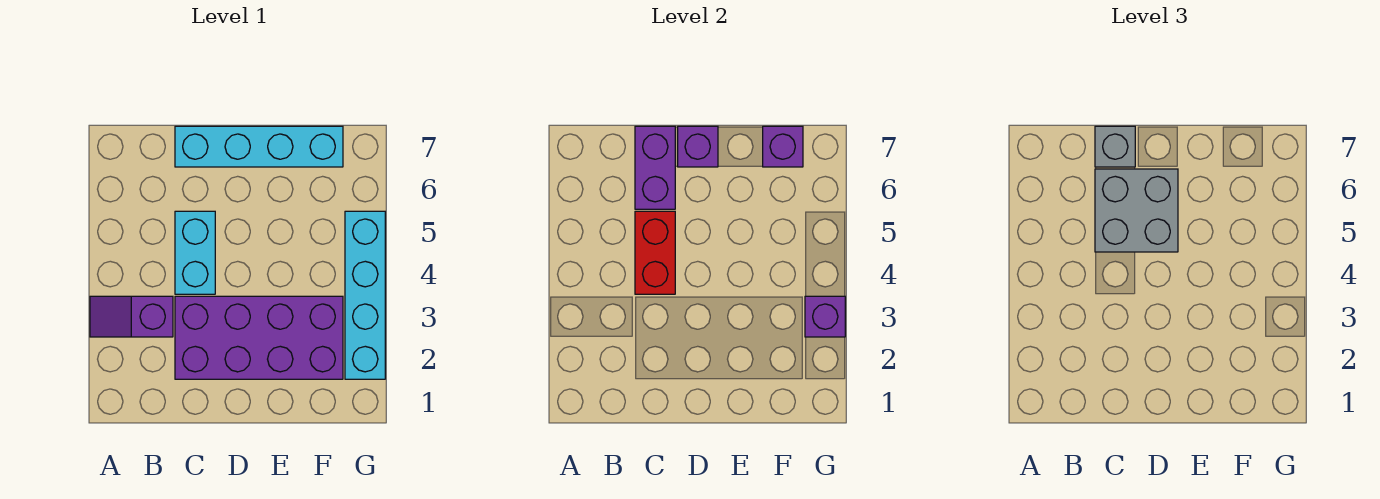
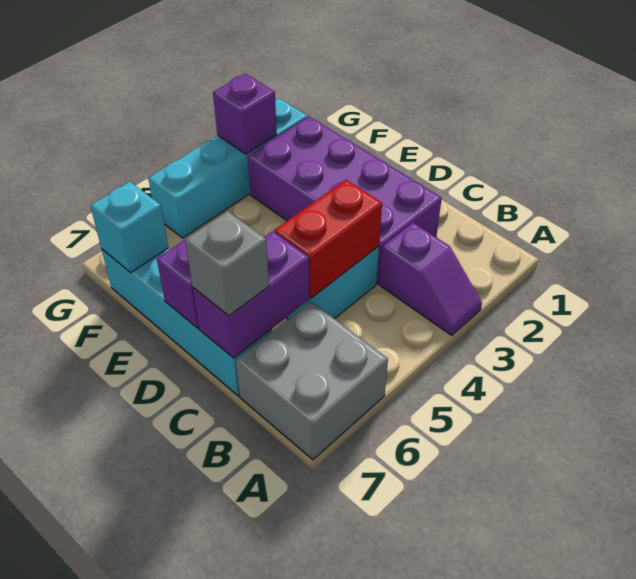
grey brick C5:D6 level 3 -> grey brick A6:B7 level 1
purple brick F7 level 2 -> cyan brick F7 level 2

